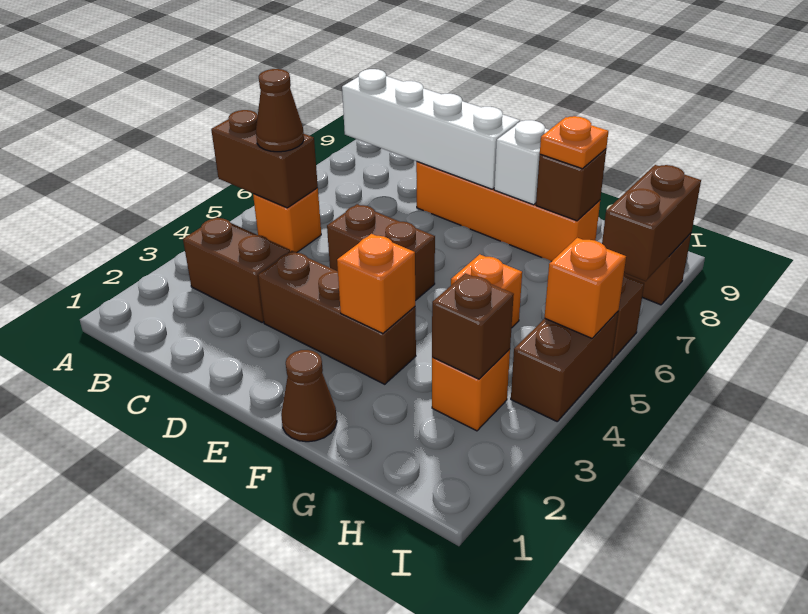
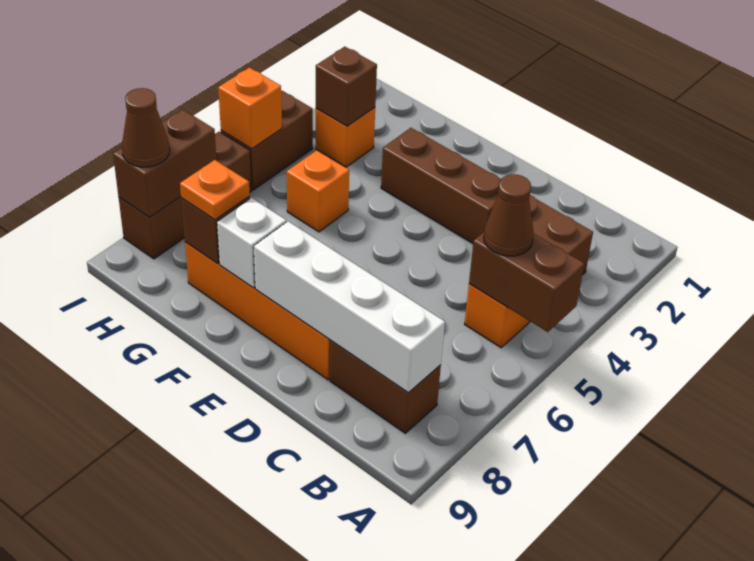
brown brick D5:E5 level 1 -> brown brick B8:C8 level 1
brown cone F1 level 1 -> brown cone I8 level 3
orange brick F3 level 2 -> none

